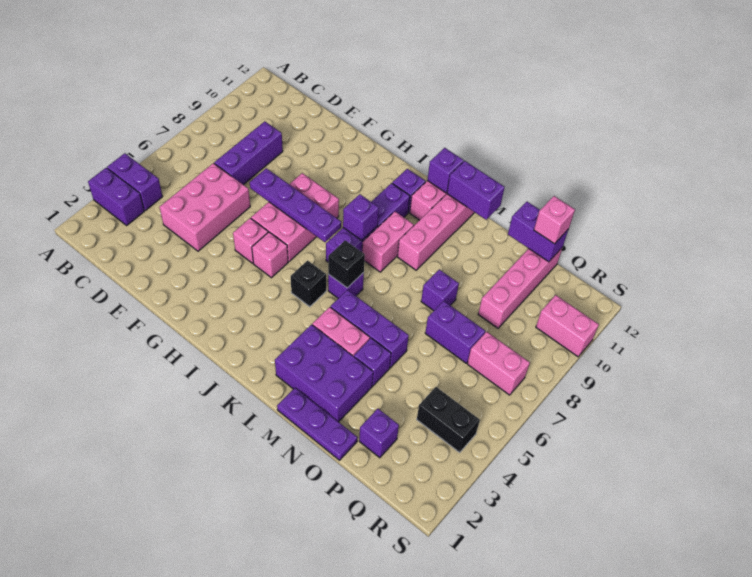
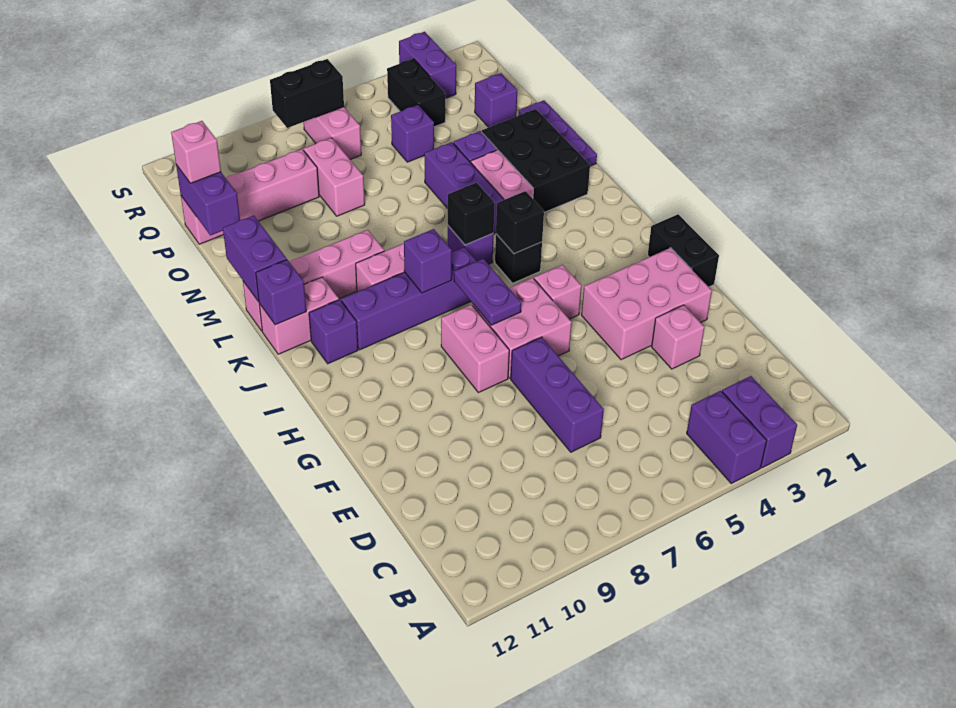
pink brick D4:E6 level 1 -> pink brick F2:G4 level 1
purple brick D7:D9 level 1 -> purple brick D7:F7 level 1
purple plate F7:I7 level 2 -> purple plate H7:I7 level 2
none -> black brick G1:H1 level 1
pink brick G5 level 1 -> pink brick E3 level 1
none -> black brick J5 level 2
purple brick L2:N3 level 1 -> black brick L2:N3 level 1
purple brick N8 level 1 -> purple brick P5 level 1
purple brick O7:P7 level 1 -> purple brick R3:S3 level 1
none -> black brick R7:R8 level 2
pink brick R10:S10 level 1 -> pink brick O8:P8 level 1

